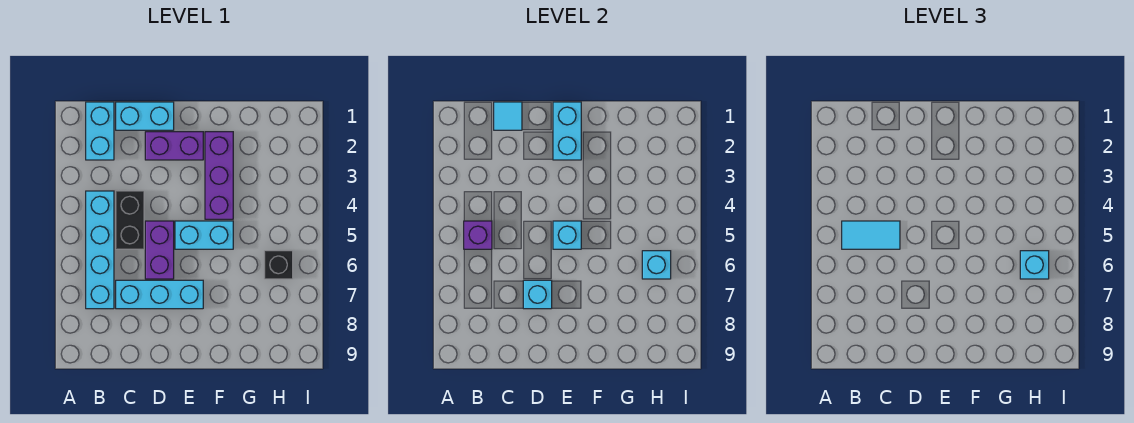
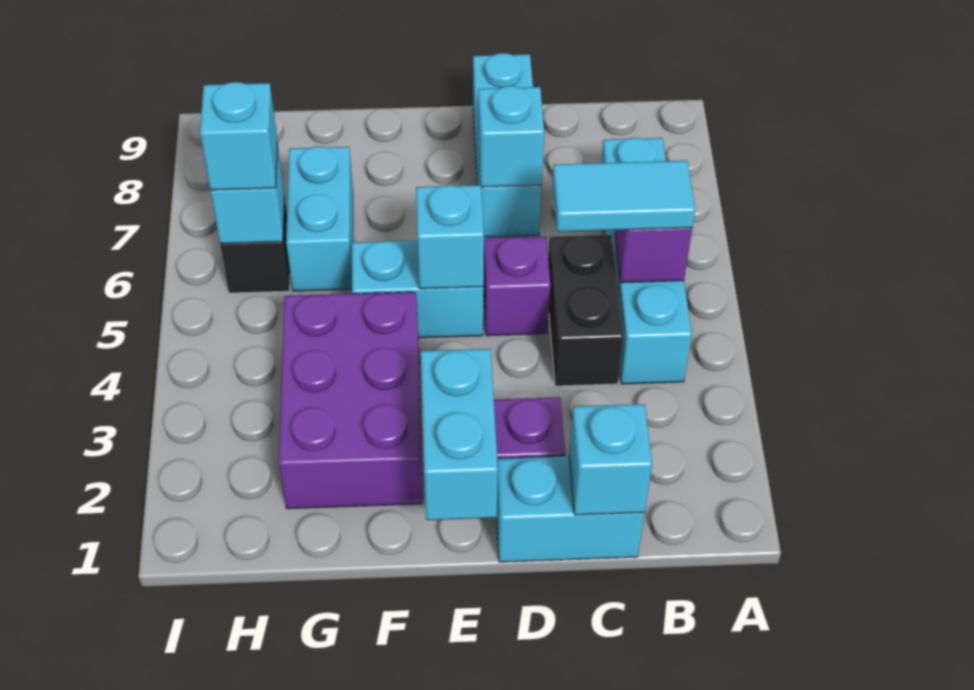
cyan brick B1:B2 level 1 -> cyan brick G6:G7 level 1
cyan tile C1 level 2 -> cyan brick C1 level 2
cyan brick C7:E7 level 1 -> cyan brick D7:D9 level 1
purple brick D5:D6 level 1 -> purple brick D5 level 1
purple brick F2:F4 level 1 -> purple brick F2:G4 level 1

